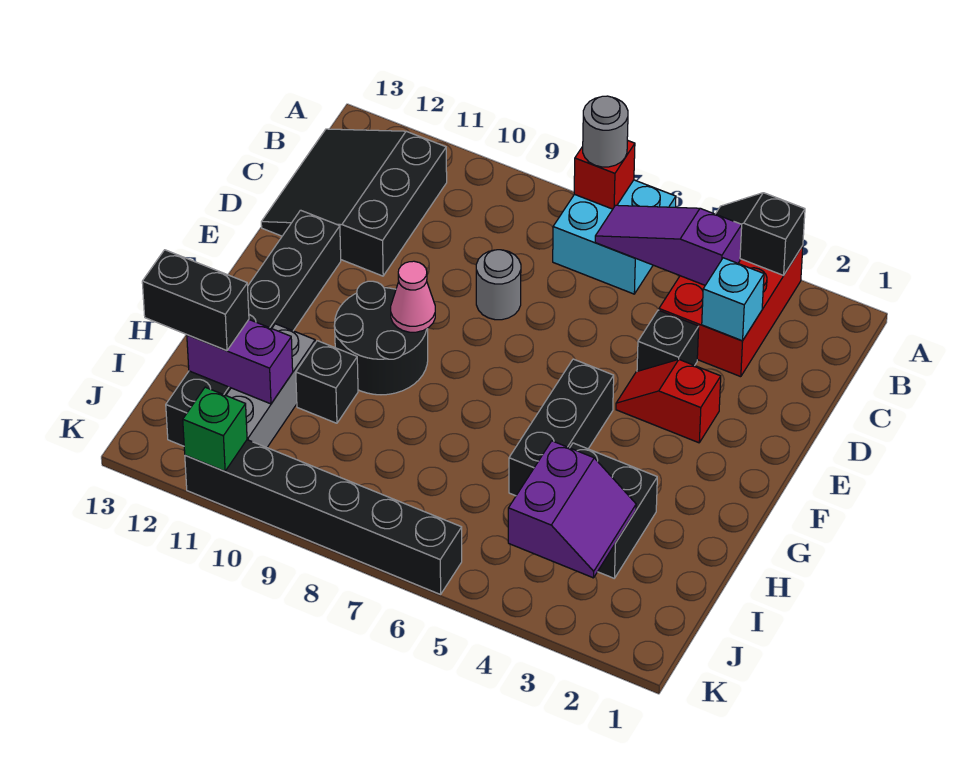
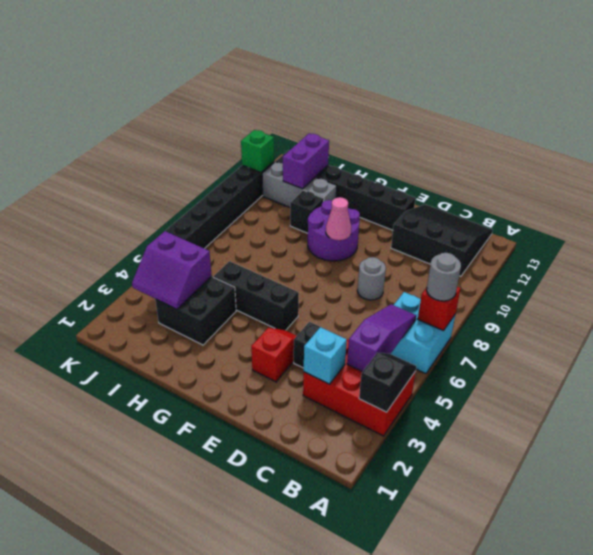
black round brick F9:G10 level 1 -> purple round brick F9:G10 level 1
black brick I12:I13 level 3 -> none

